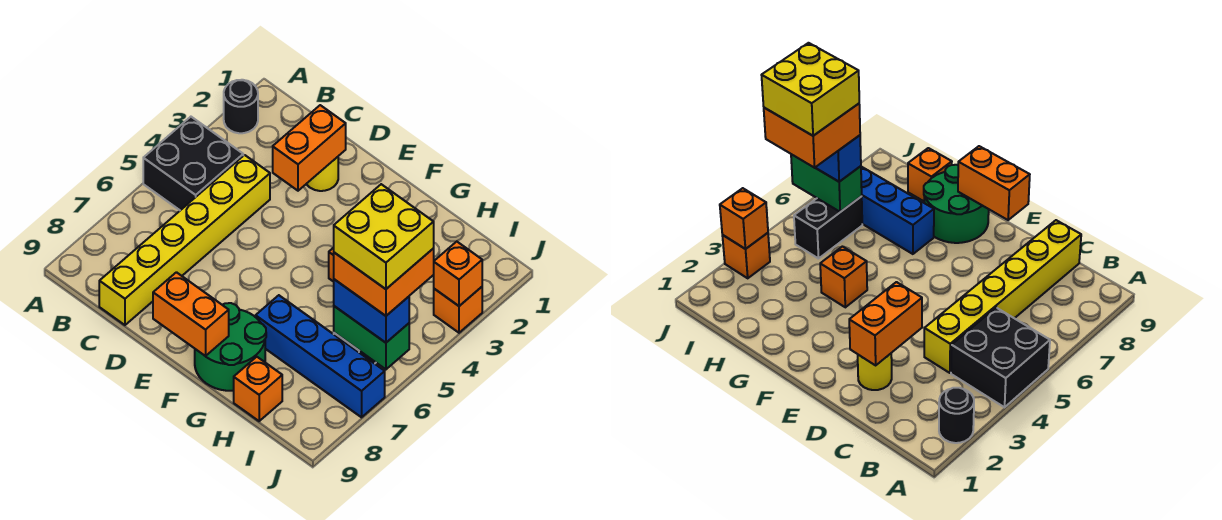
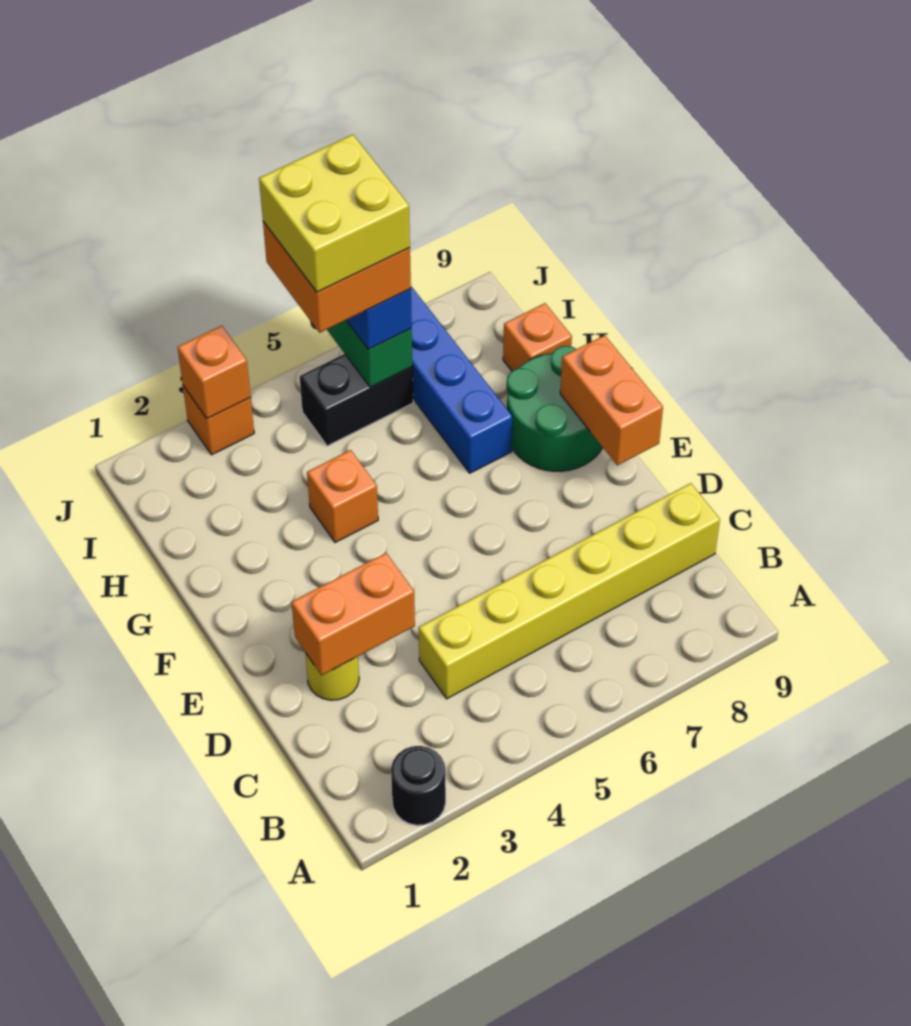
black brick A4:B5 level 1 -> none

